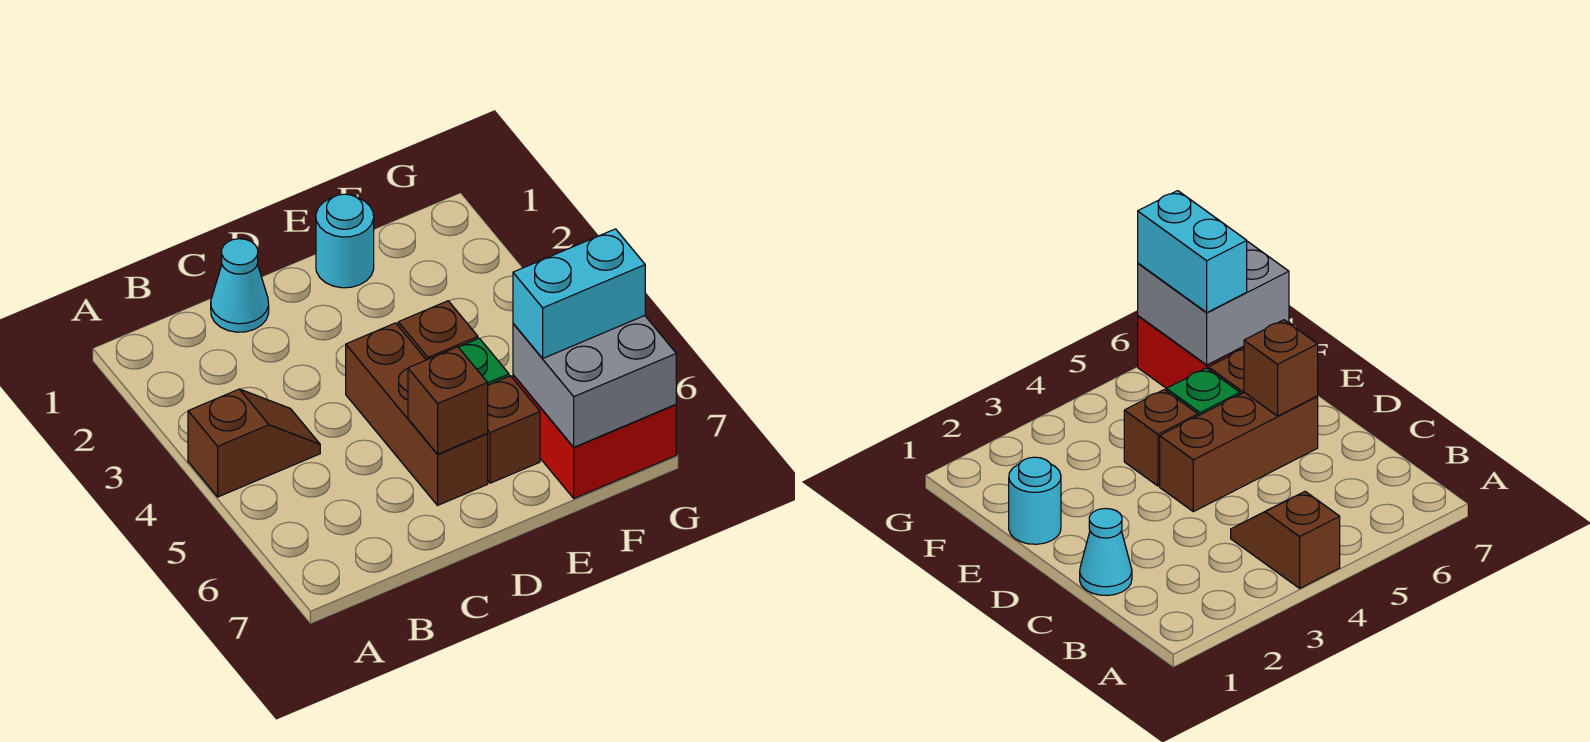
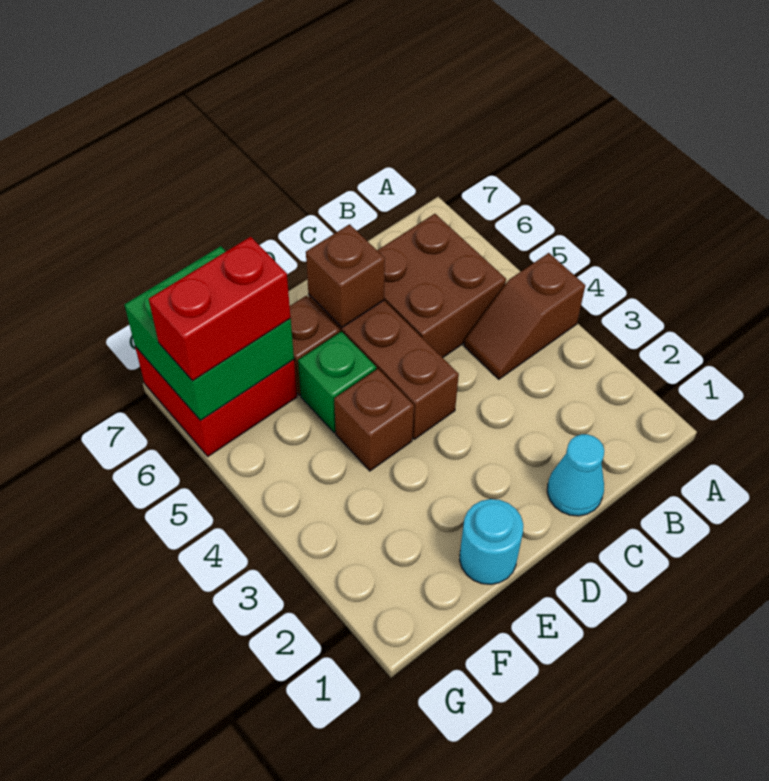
none -> brown brick B5:C6 level 1
grey brick F6:G7 level 2 -> green brick F6:G7 level 2
cyan brick F6:G6 level 3 -> red brick F6:G6 level 3

